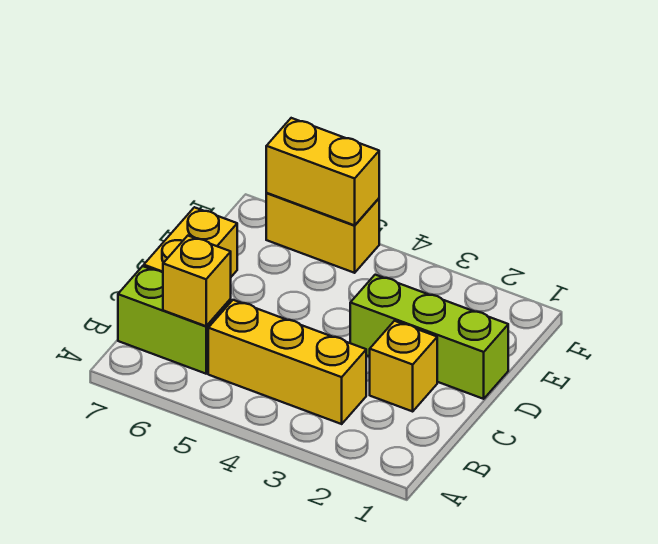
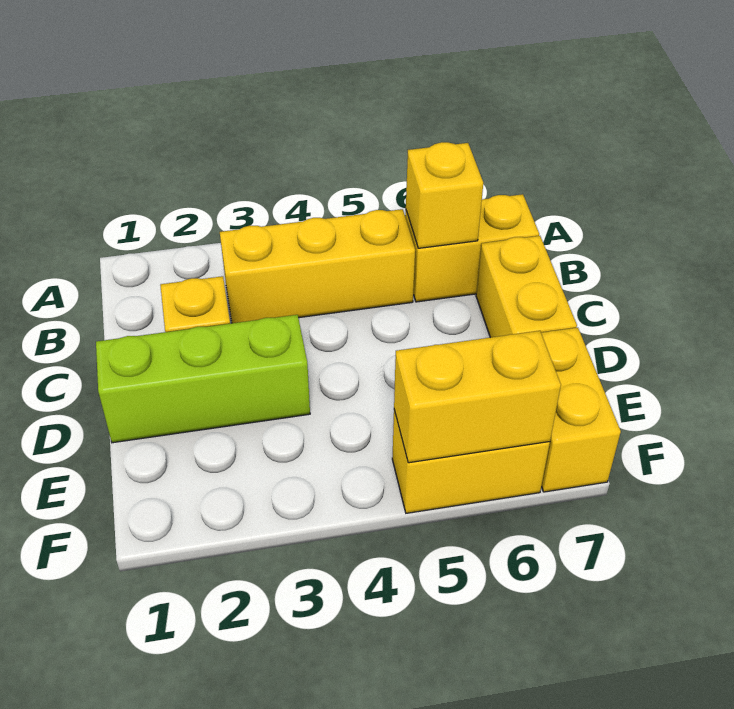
lime brick B6:B7 level 1 -> yellow brick B6:B7 level 1
none -> yellow brick E7:F7 level 1

